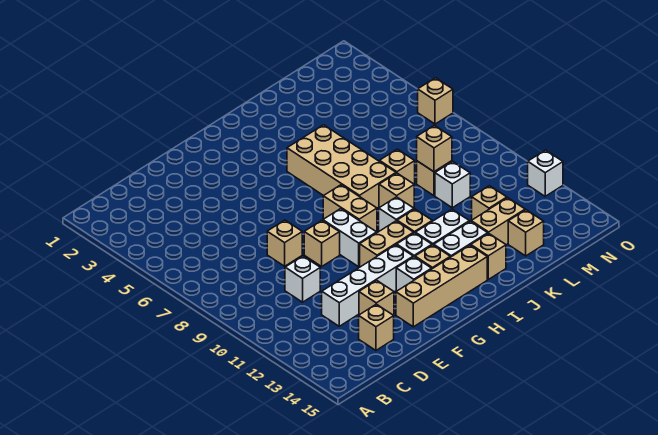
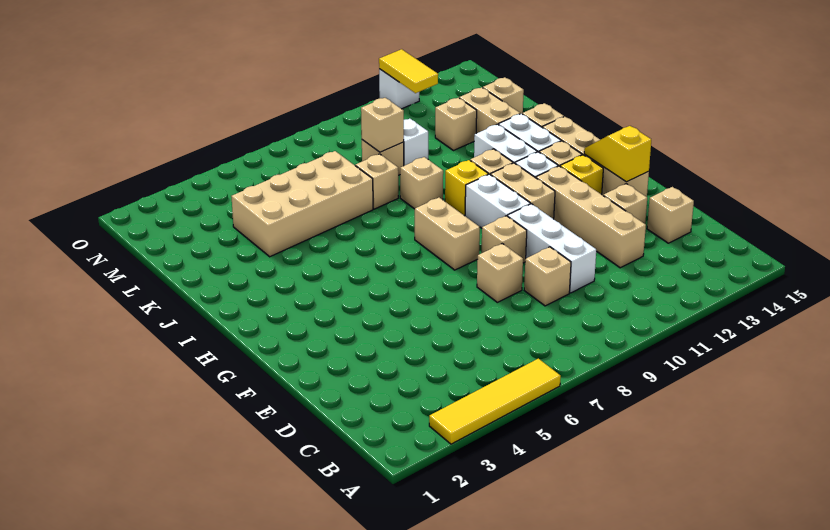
none -> yellow tile A3:A6 level 1
white brick D10 level 1 -> white brick D10:F10 level 1
white brick D12:G12 level 1 -> tan brick D12:G12 level 1
none -> yellow slope F14:G14 level 2 top F
white brick G9:G10 level 1 -> white brick G10:H10 level 1
white brick G13 level 1 -> yellow brick G13 level 1
tan brick H8:H9 level 1 -> tan brick G8:H8 level 1
tan brick I5:J8 level 1 -> tan brick K4:L7 level 1
white brick I10 level 1 -> yellow brick I10 level 1
none -> yellow tile N12:O12 level 2
tan brick O6 level 1 -> tan brick D9 level 1

